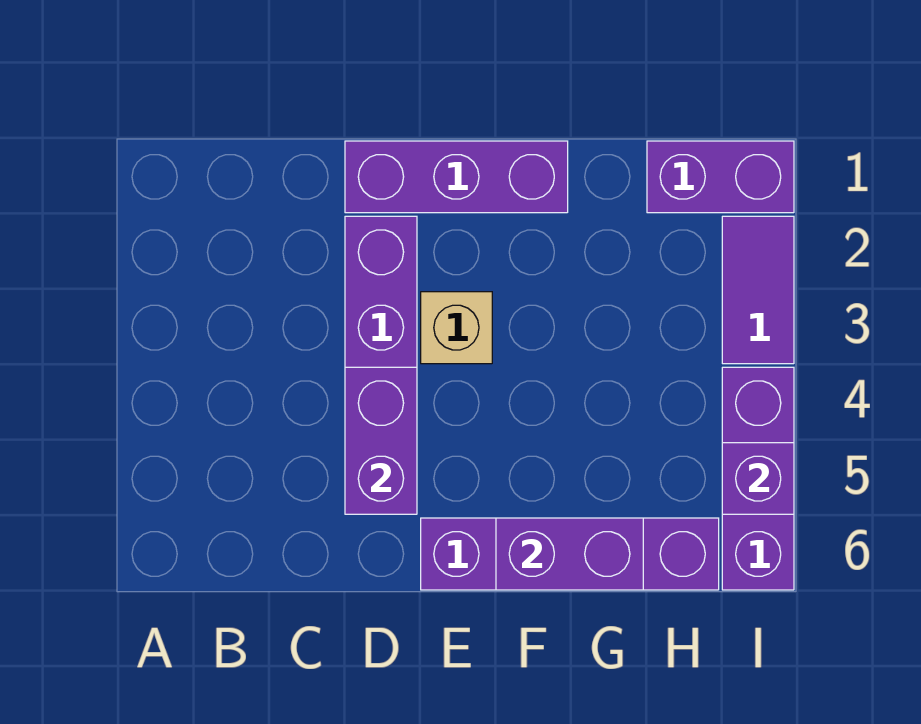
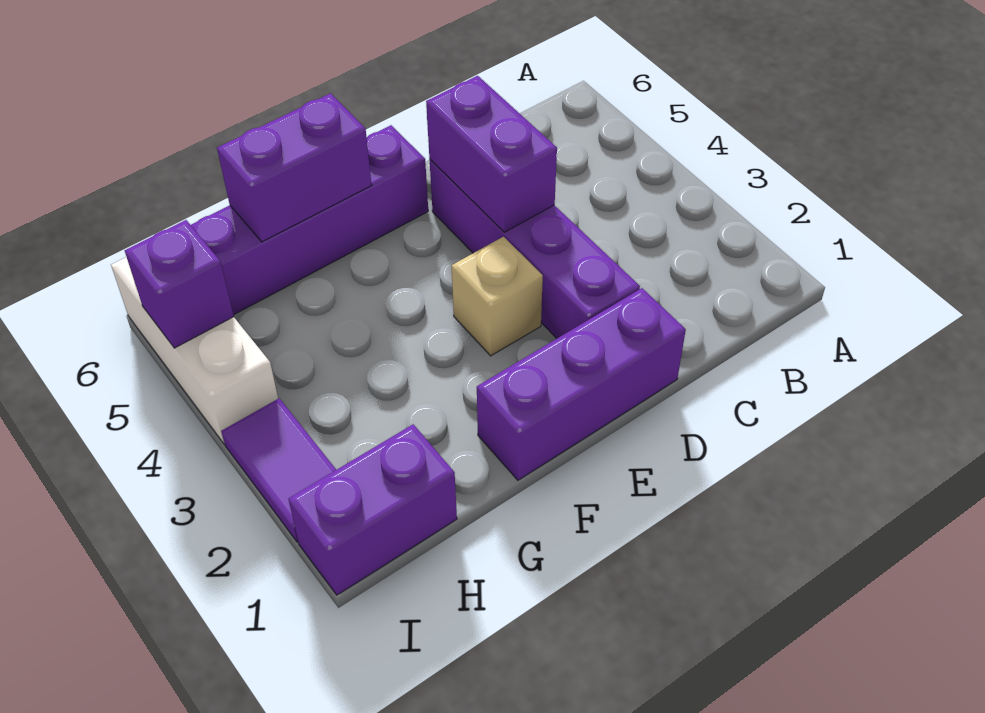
purple brick I4:I6 level 1 -> white brick I4:I6 level 1

